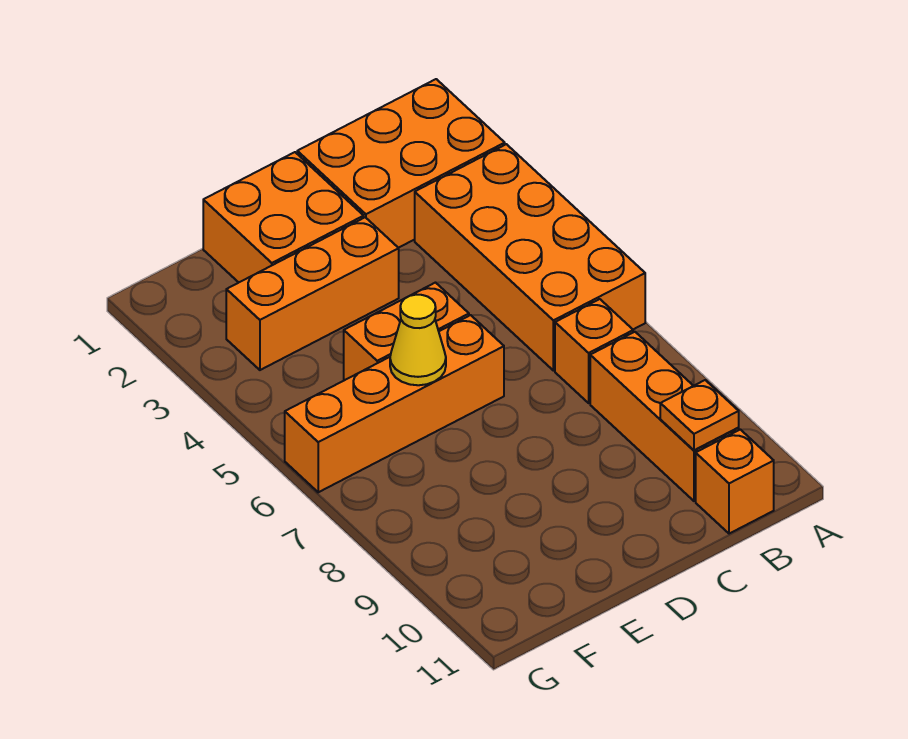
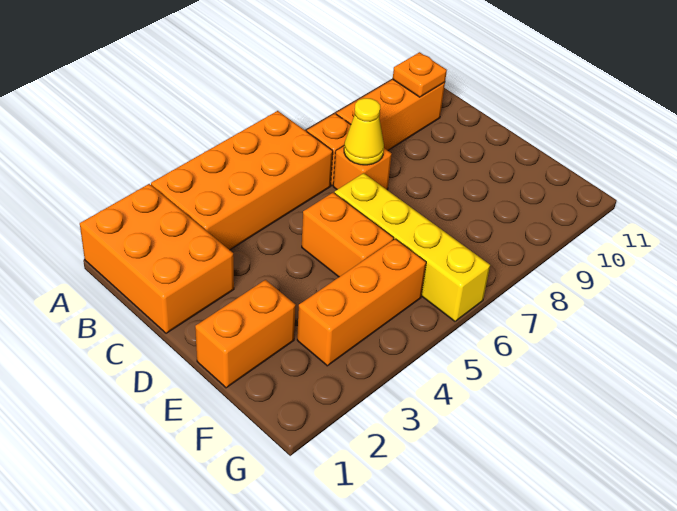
orange brick B11 level 1 -> orange brick C7 level 1
orange brick D1:E2 level 1 -> orange brick E1:E2 level 1
orange brick D3:F3 level 1 -> orange brick F3:F5 level 1
orange brick D6:G6 level 1 -> yellow brick D6:G6 level 1
yellow cone E6 level 2 -> yellow cone C7 level 2

